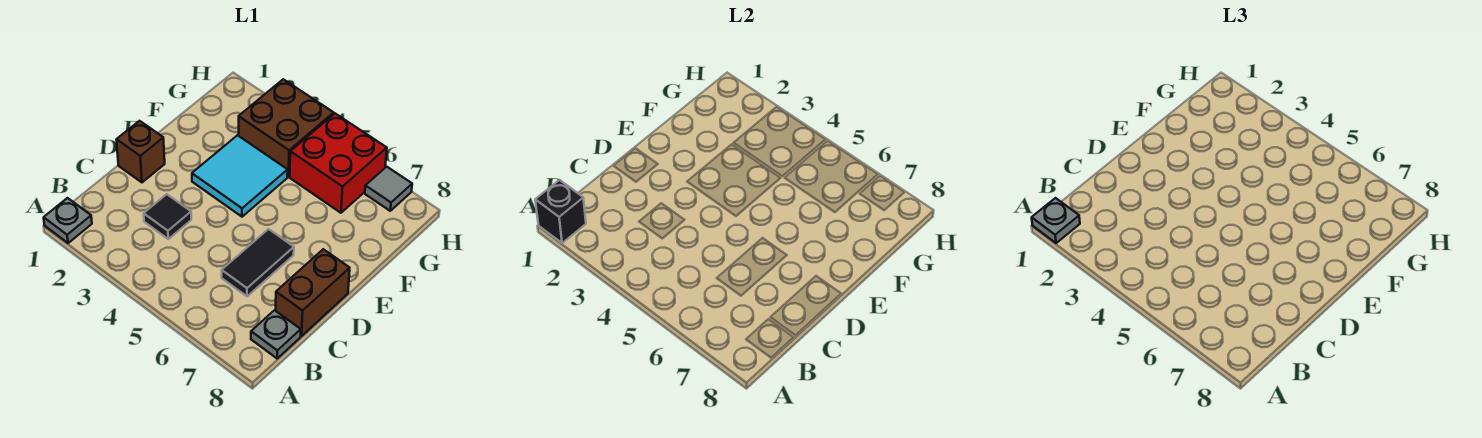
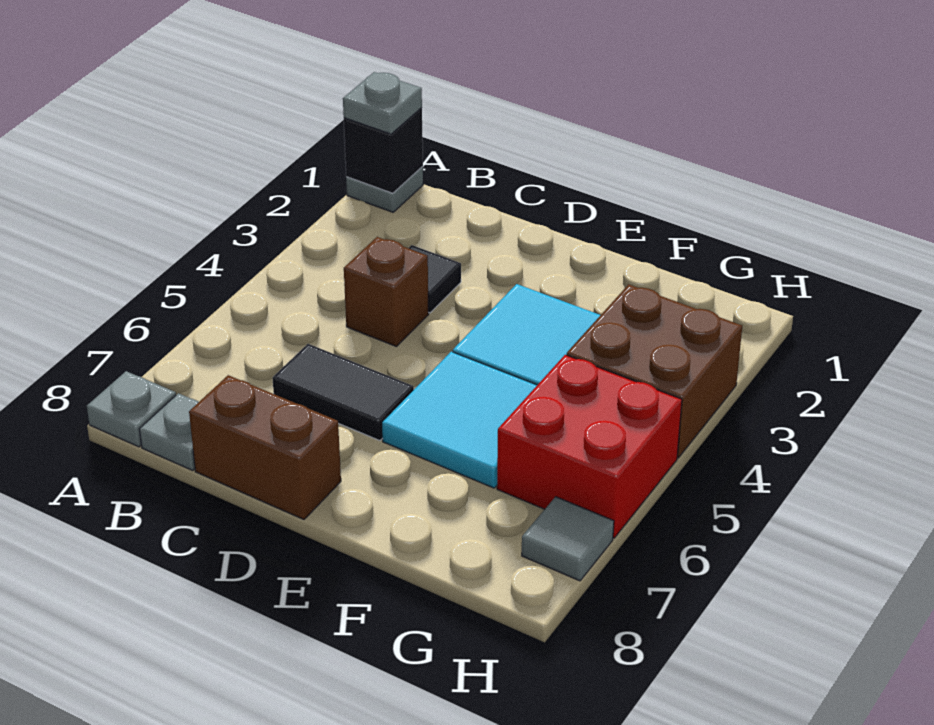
none -> grey plate A8 level 1
brown brick D1 level 1 -> brown brick C4 level 1
none -> cyan tile E5:F6 level 1

